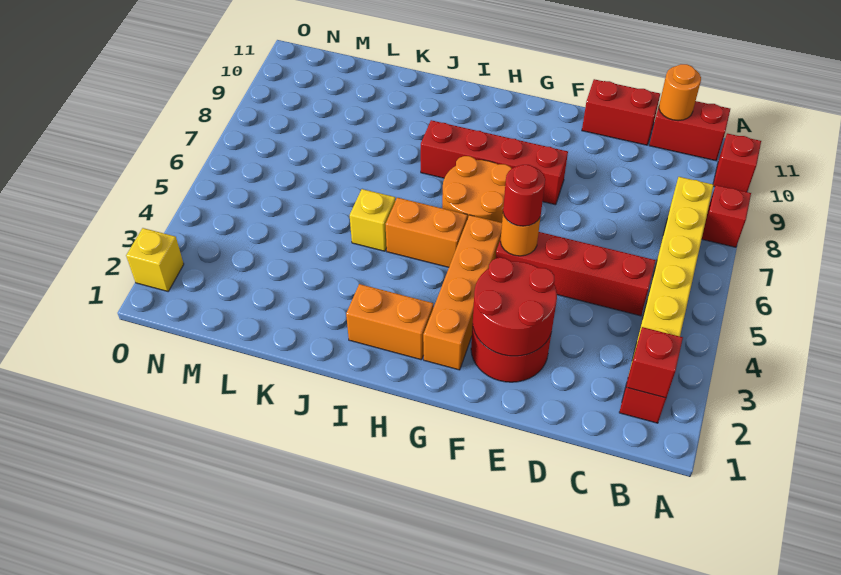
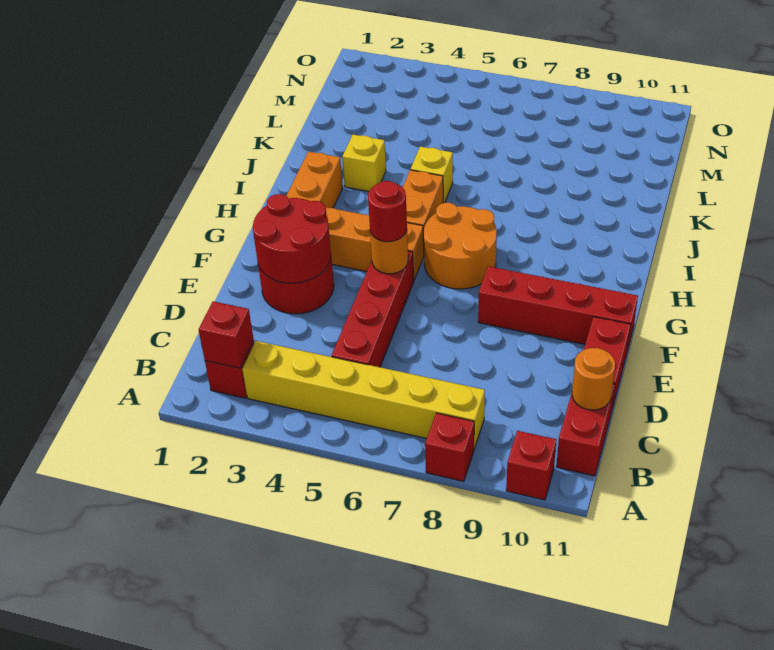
red brick F8:I8 level 1 -> red brick F8:F11 level 1
yellow brick O2 level 1 -> yellow brick J3 level 1

